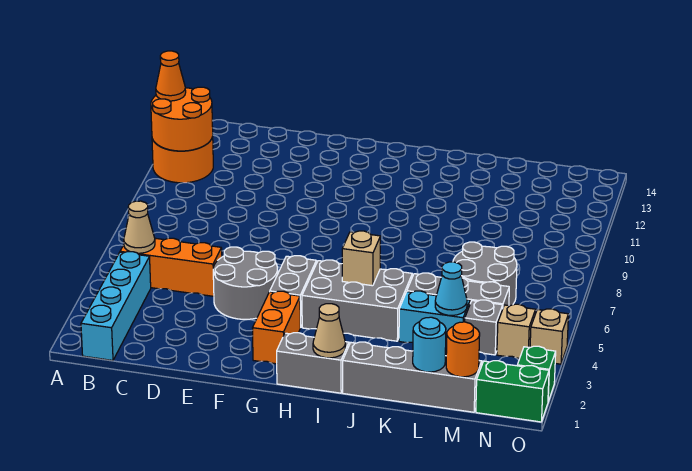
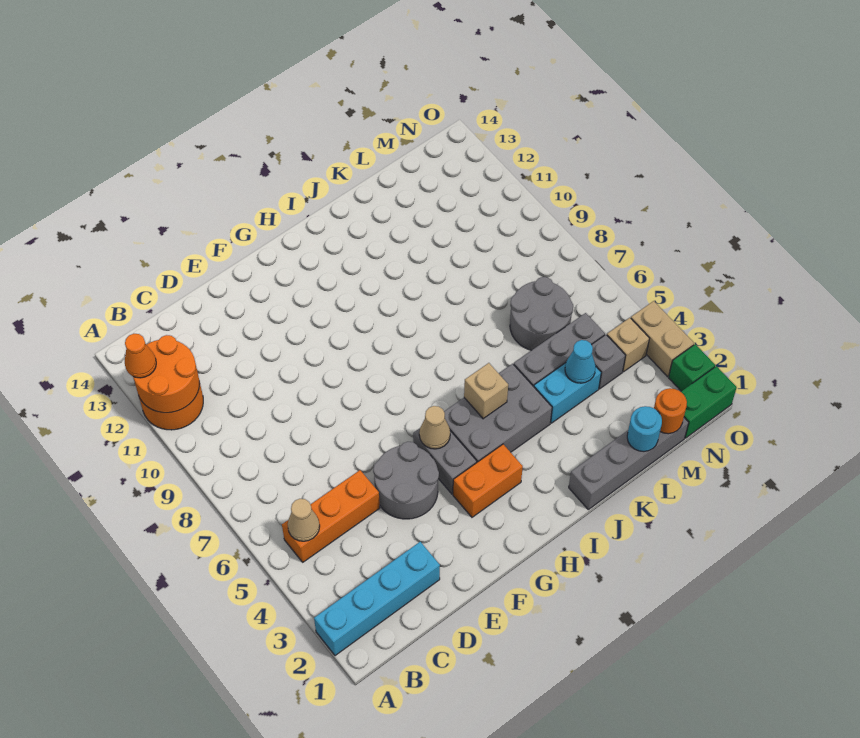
cyan brick B1:B4 level 1 -> cyan brick A2:D2 level 1
orange brick G2:G3 level 1 -> orange brick G3:H3 level 1
grey brick H1:I1 level 1 -> none
tan cone I1 level 2 -> tan cone G5 level 2
tan brick O4 level 1 -> tan brick O3:O4 level 1

